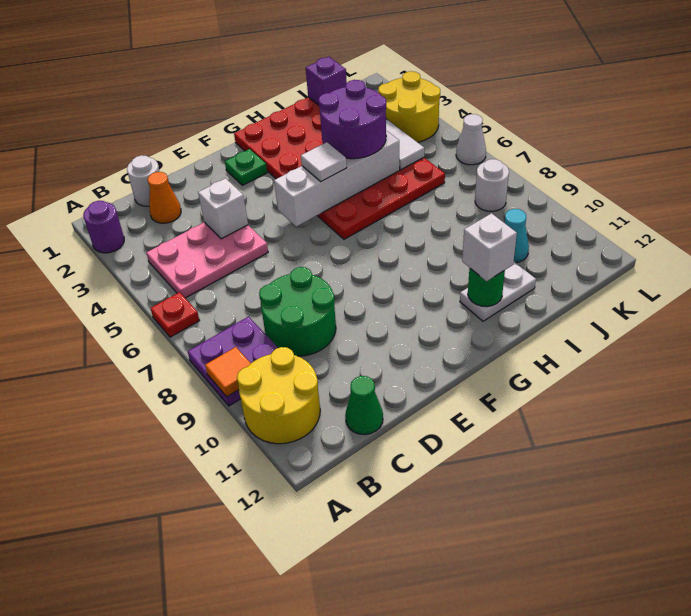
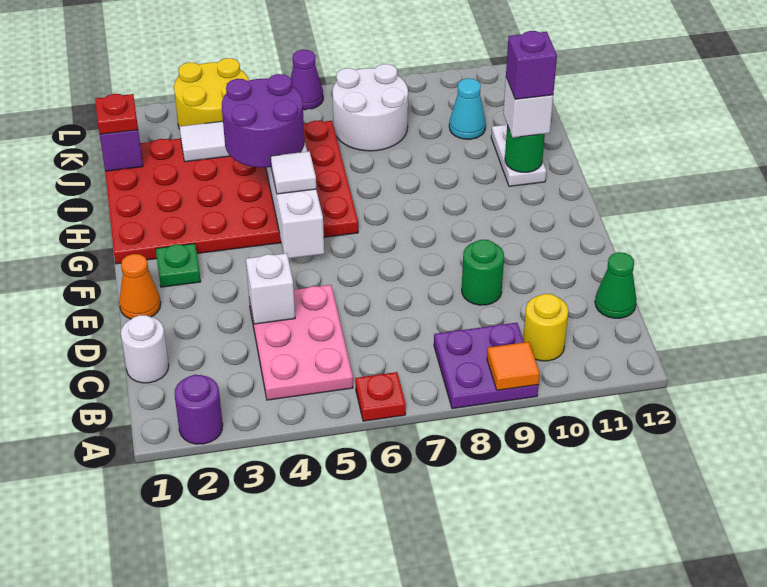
yellow round brick A10:B11 level 1 -> yellow round brick B10 level 1
orange cone C2 level 1 -> orange cone E1 level 1
green round brick C8:D9 level 1 -> green round brick D9 level 1
none -> purple brick H11 level 4
none -> red plate J1 level 3
white round brick K8 level 1 -> white round brick J7:K8 level 1
white cone L6 level 1 -> purple cone L6 level 1

